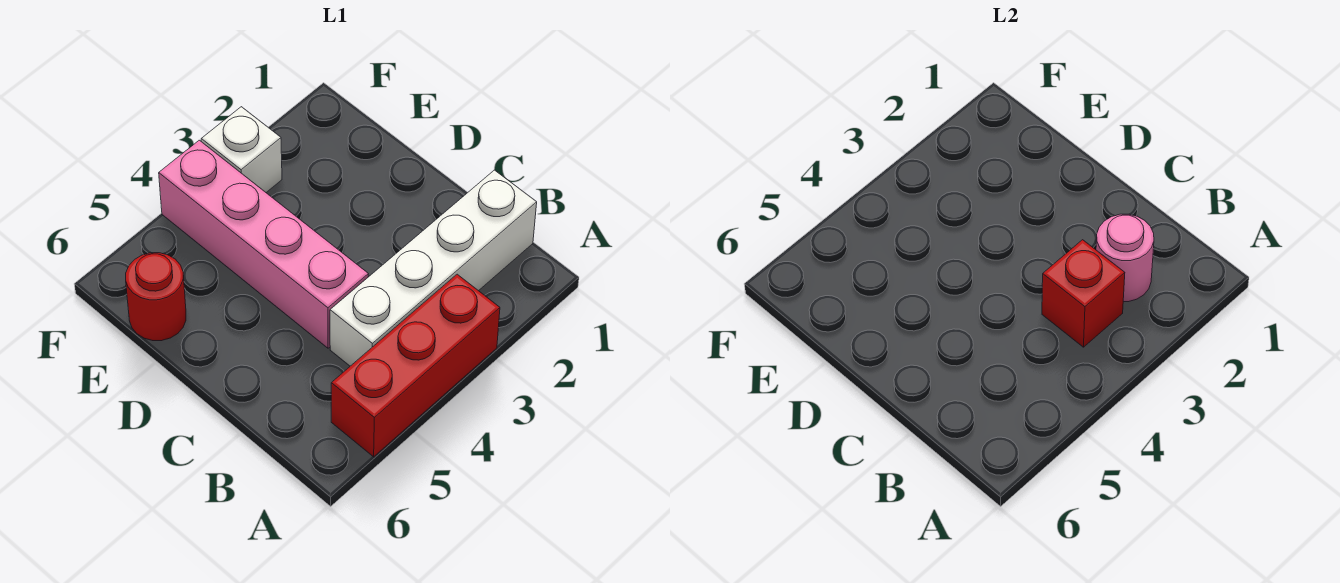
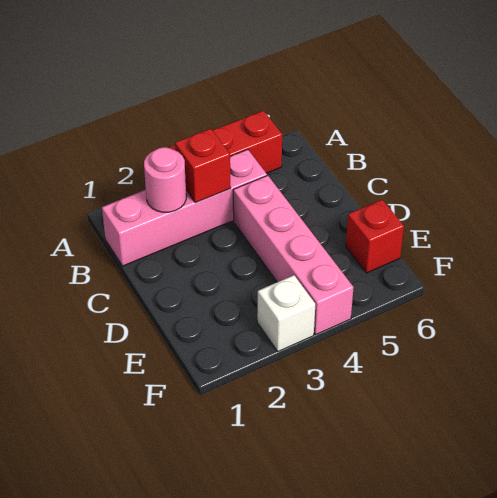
white brick B1:B4 level 1 -> pink brick B1:B4 level 1
red round brick E6 level 1 -> red brick E6 level 1

